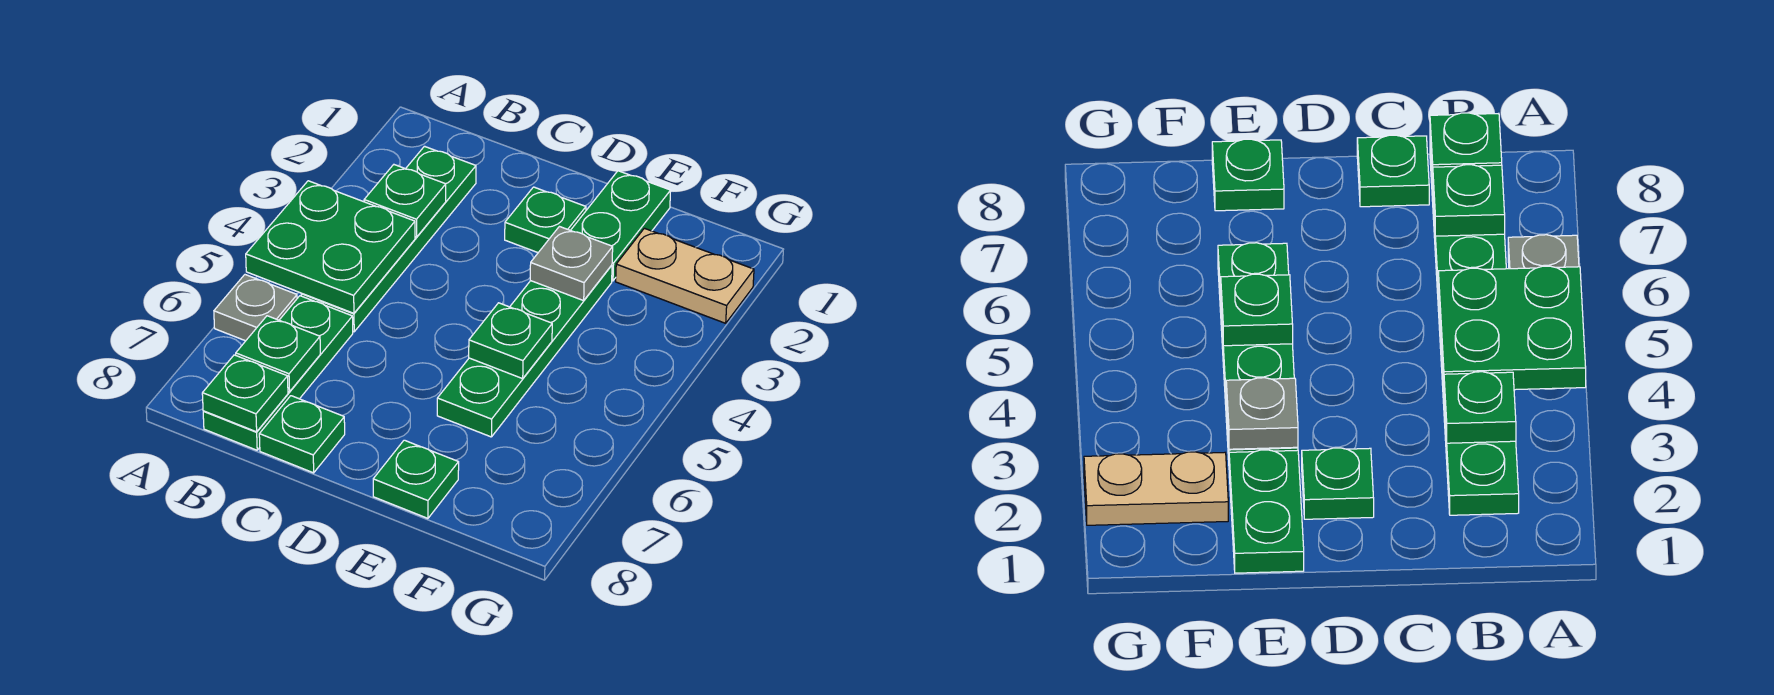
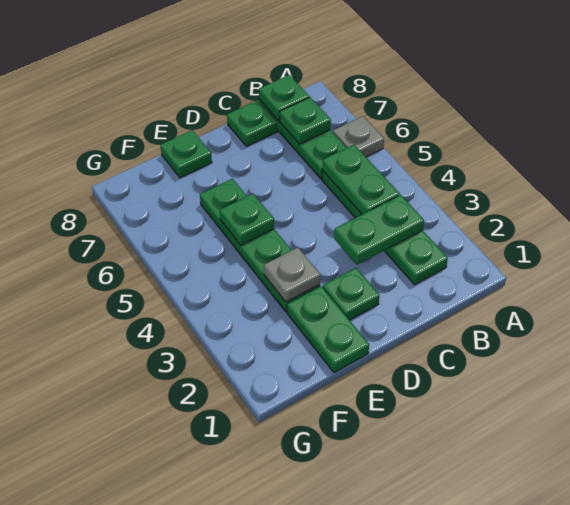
green plate A4:B5 level 2 -> green plate B4:B5 level 2
green plate B3 level 2 -> green plate B3:C3 level 2
tan plate F2:G2 level 1 -> none

